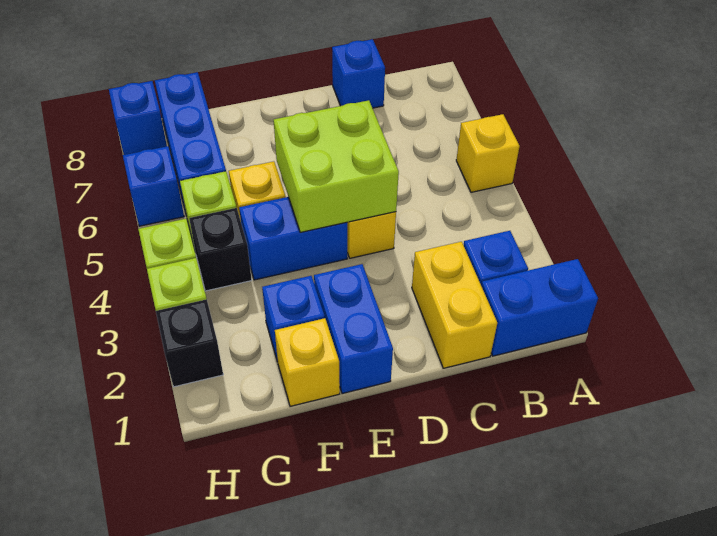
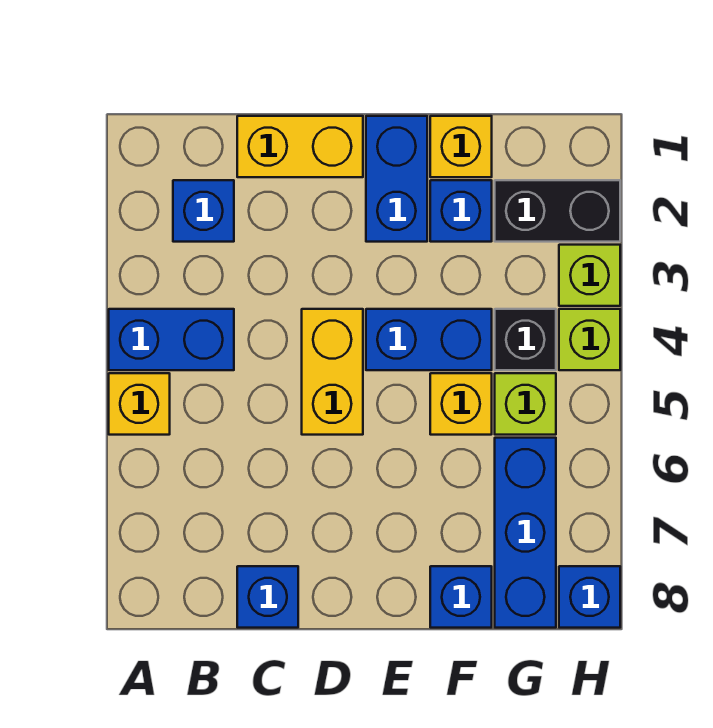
blue brick A1:B1 level 1 -> blue brick A4:B4 level 1
yellow brick C1:C2 level 1 -> yellow brick C1:D1 level 1
lime brick D4:E5 level 2 -> none
black brick H2 level 1 -> black brick G2:H2 level 1
blue brick H6 level 1 -> blue brick F8 level 1

